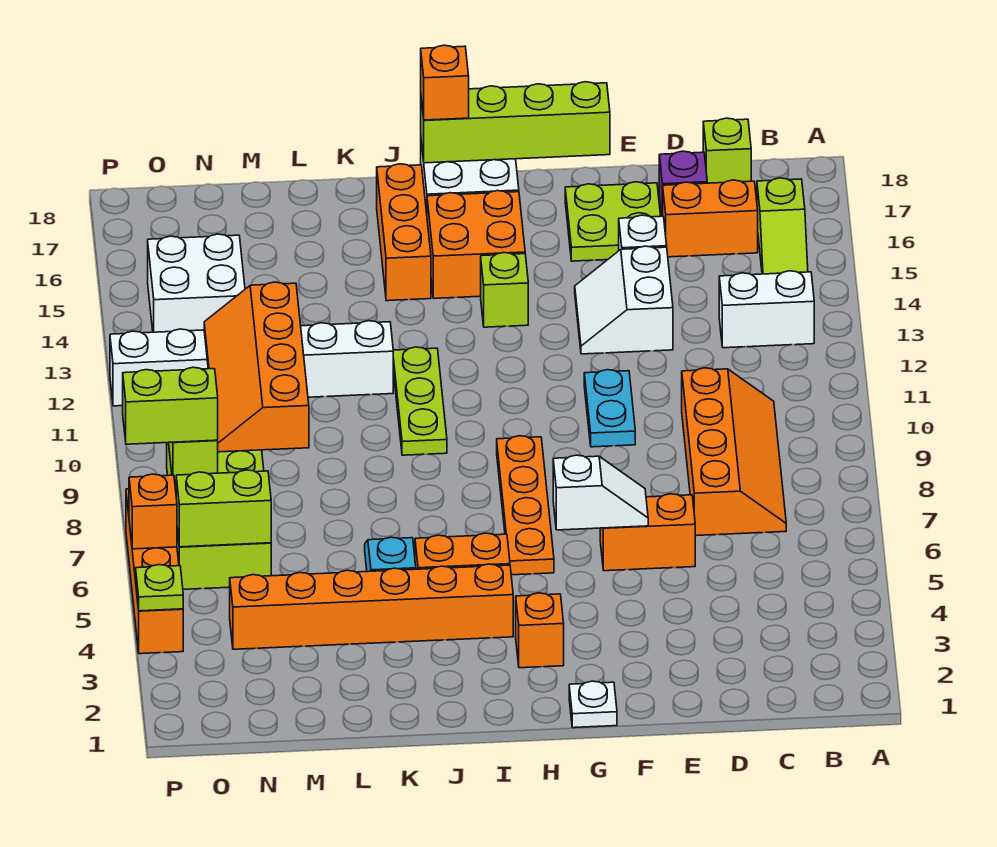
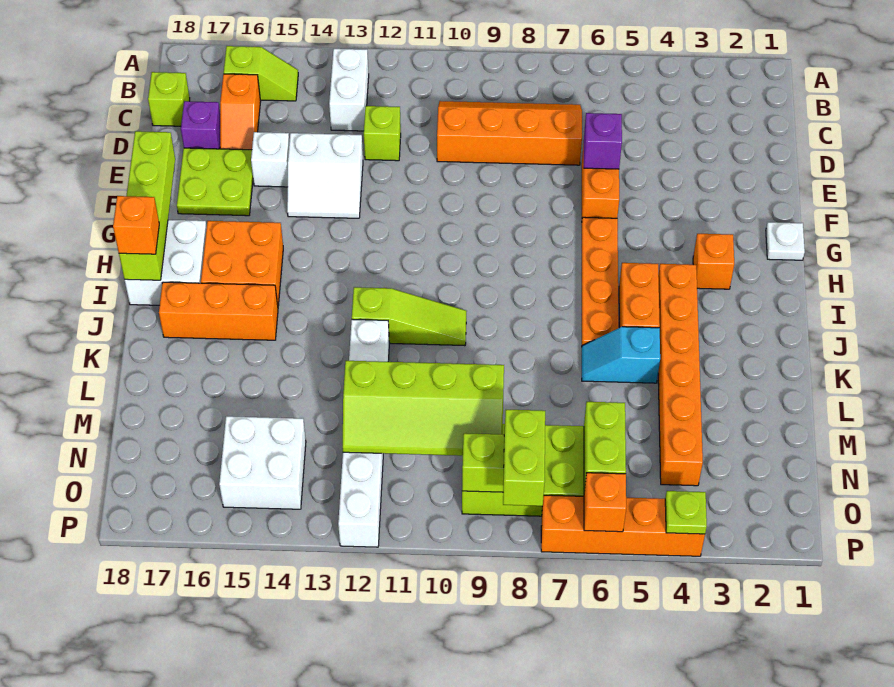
orange brick C16:D16 level 1 -> orange slope C16:D16 level 1 top C
none -> purple brick E6 level 2
white slope F6:G6 level 2 top G -> none
cyan plate F10:F11 level 1 -> none
orange plate H6:H9 level 1 -> orange plate G6:J6 level 1
lime brick H14 level 1 -> lime brick D12 level 1
lime plate J10:J12 level 1 -> lime slope J10:J12 level 1 top 12
orange slope M9:N12 level 2 top M -> lime slope M9:N12 level 2 top M

